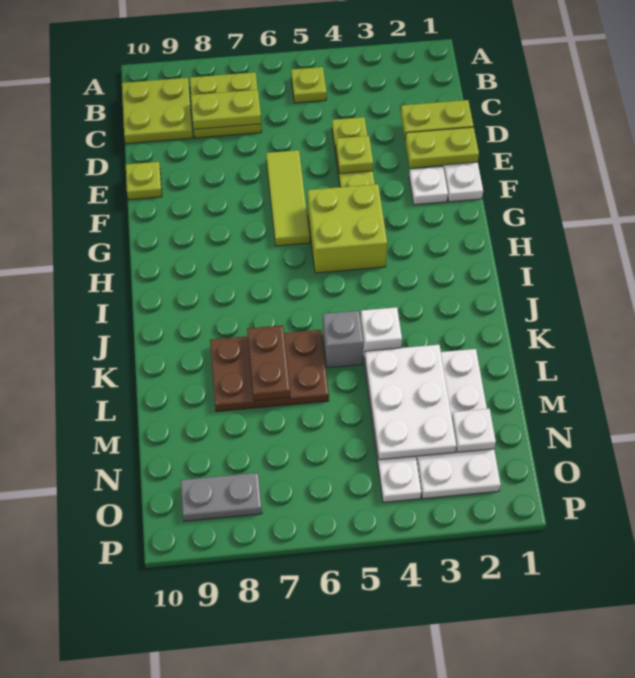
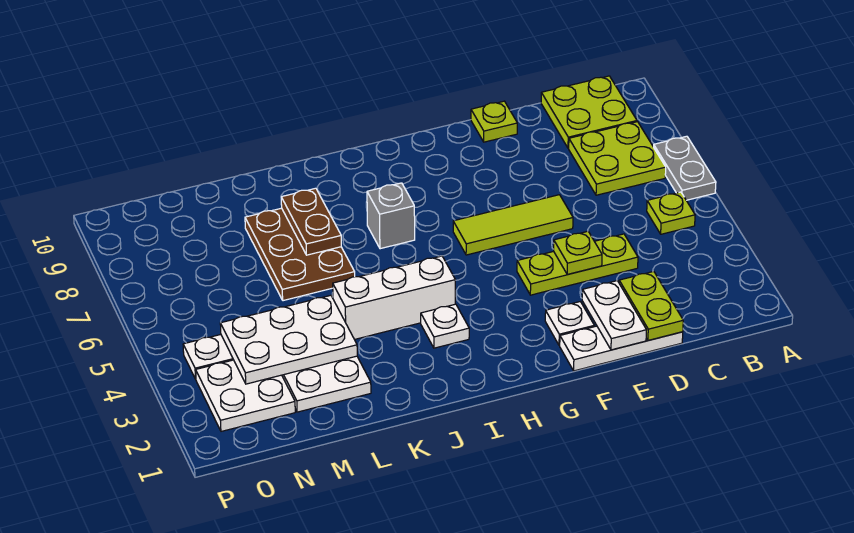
lime plate C7:C8 level 2 -> none
lime plate E1:E2 level 2 -> white plate E1:E2 level 2
lime brick G4:H5 level 1 -> none
white brick K4 level 1 -> white brick I4:K4 level 1
grey brick K5 level 1 -> grey brick I7 level 1
brown plate K7:L7 level 2 -> brown plate K7:K8 level 2
white plate N2 level 2 -> white plate I3 level 1
grey plate O8:O9 level 1 -> grey plate A6:A7 level 1

